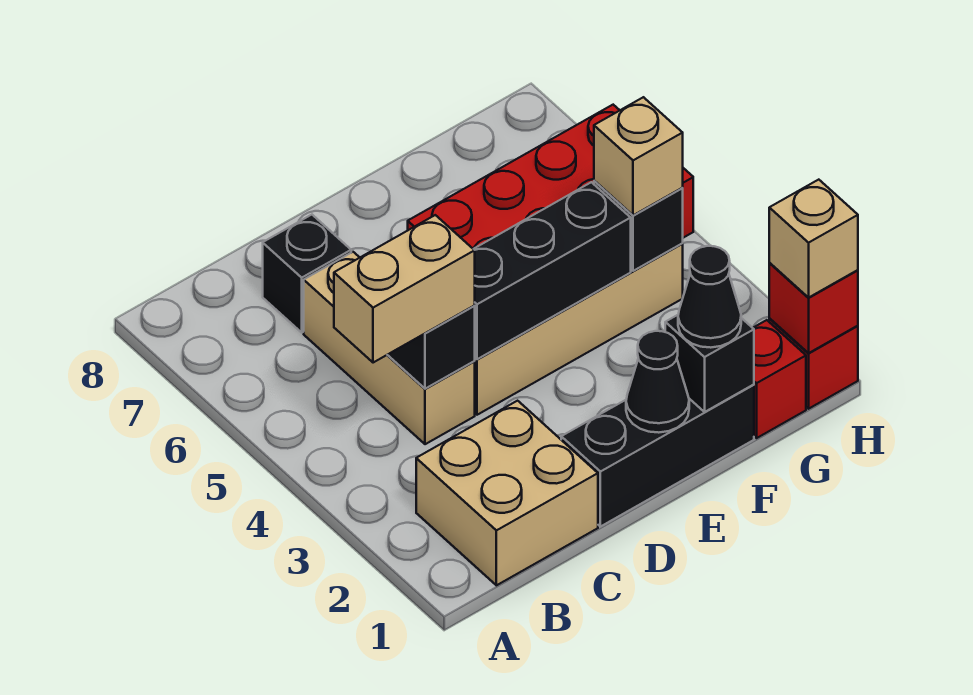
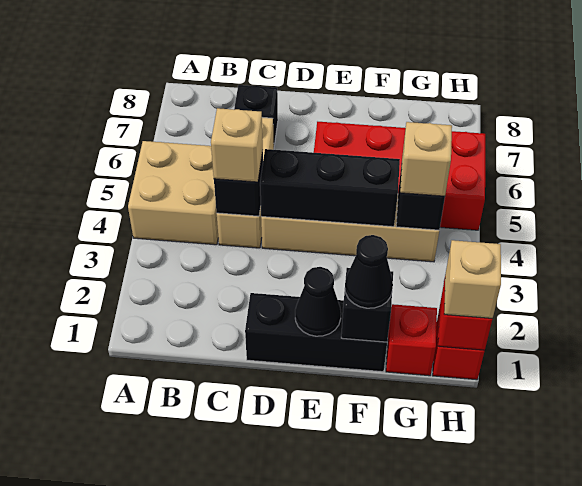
tan brick B1:C2 level 1 -> tan brick A4:B5 level 1
tan brick B4:C4 level 3 -> tan brick C4 level 3

